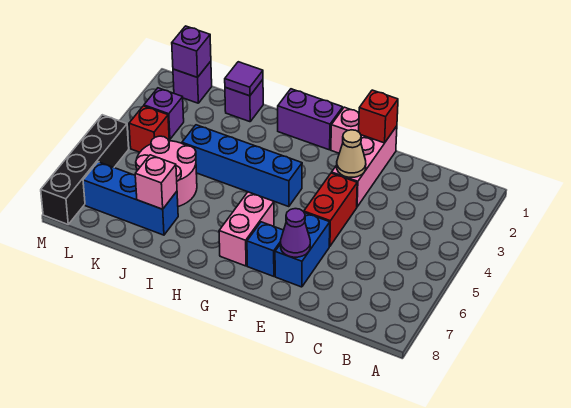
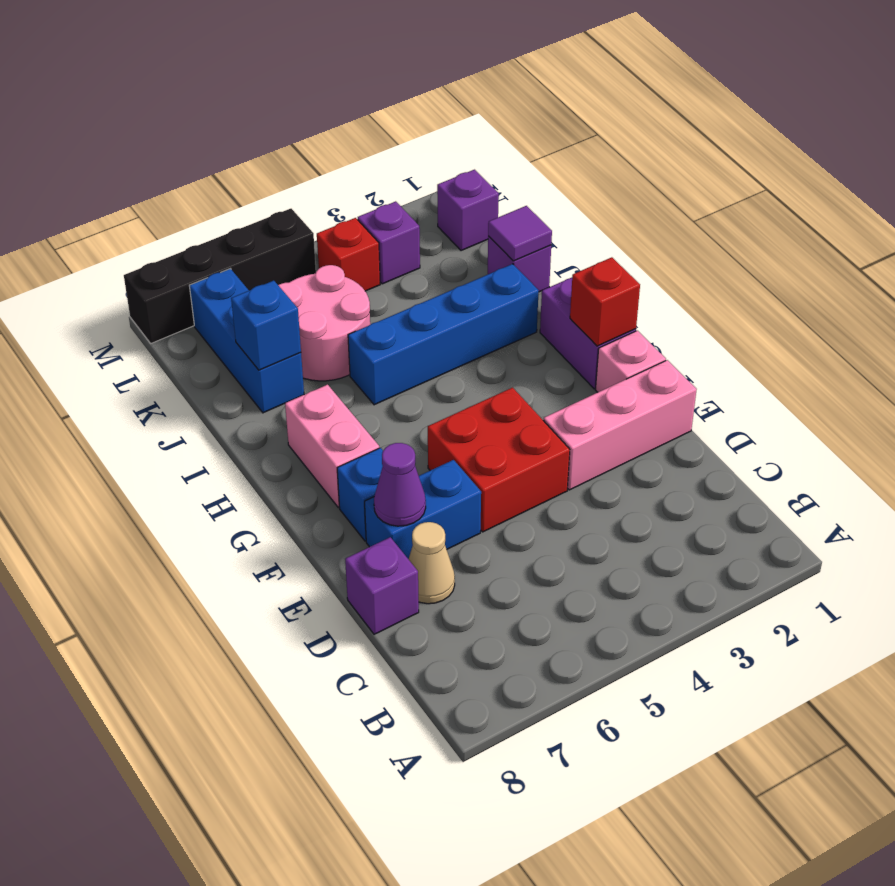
red brick E1 level 2 -> red brick G1 level 2
tan cone E3 level 2 -> tan cone D7 level 1
red brick E4:E5 level 1 -> red brick E4:F5 level 1
blue brick G4:J4 level 1 -> blue brick I2:I5 level 1
pink brick G6:G7 level 1 -> pink brick G7:H7 level 1
pink brick J7 level 2 -> blue brick J7 level 2
purple brick L1 level 2 -> purple brick D8 level 1

